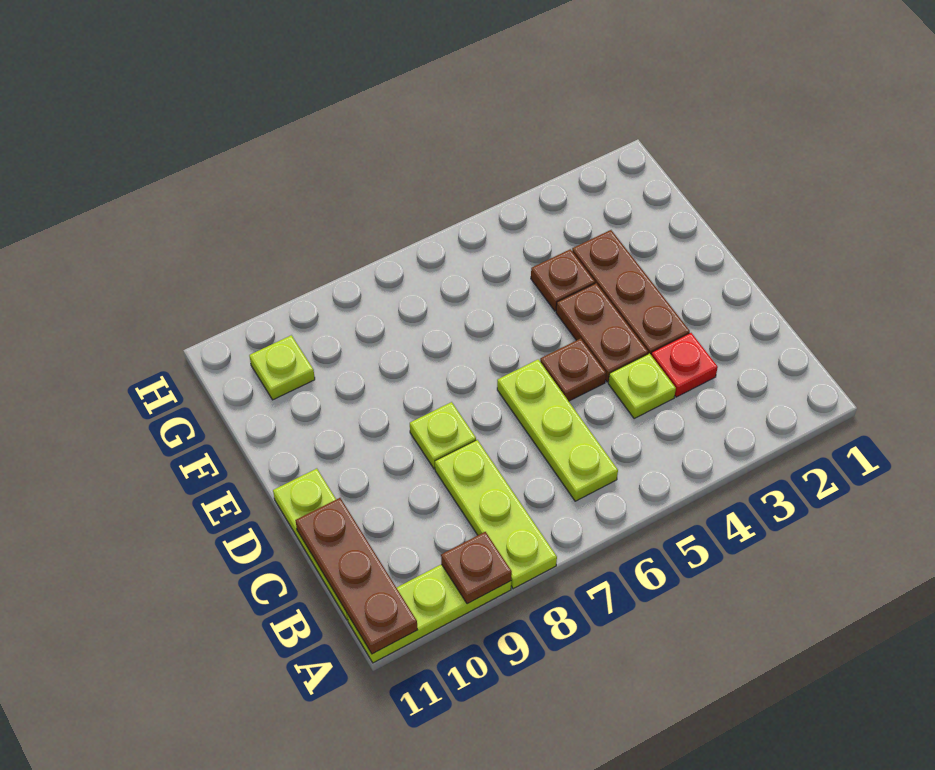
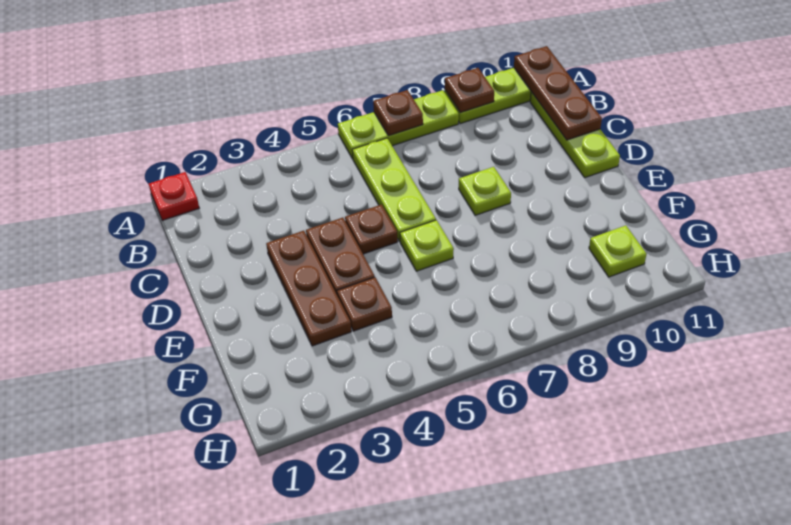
none -> brown plate A7 level 2
lime plate A8:C8 level 1 -> lime plate A6:A8 level 1
red plate C3 level 1 -> red plate A1 level 1
lime plate C4 level 1 -> lime plate E6 level 1

